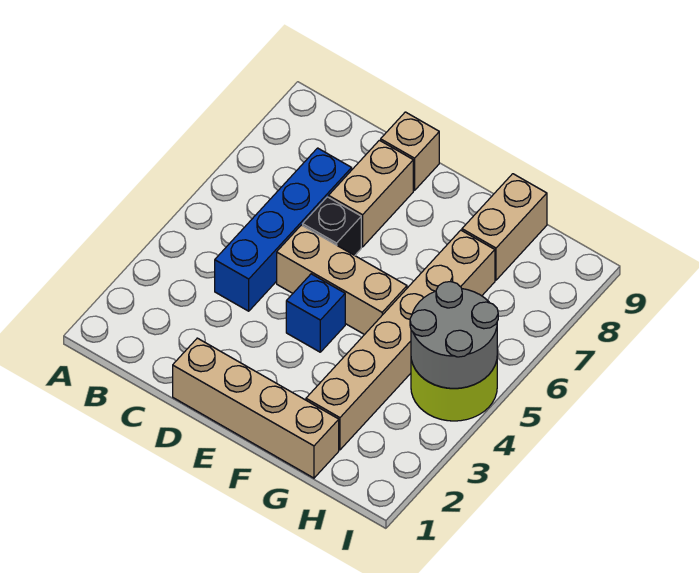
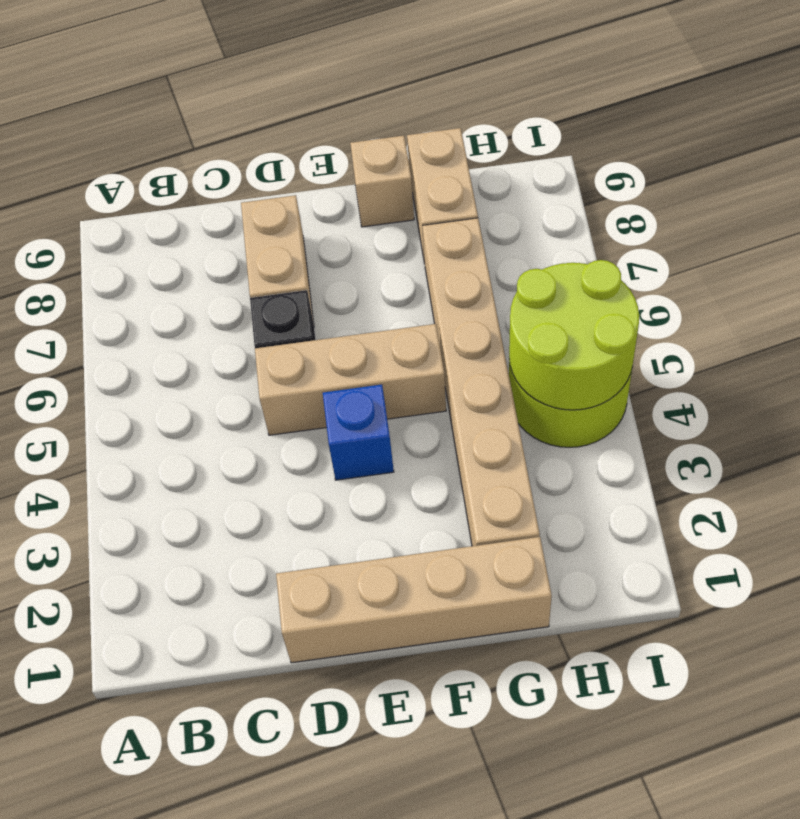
blue brick C4:C7 level 1 -> none
tan brick D9 level 1 -> tan brick F9 level 1
grey round brick H4:I5 level 2 -> lime round brick H4:I5 level 2

